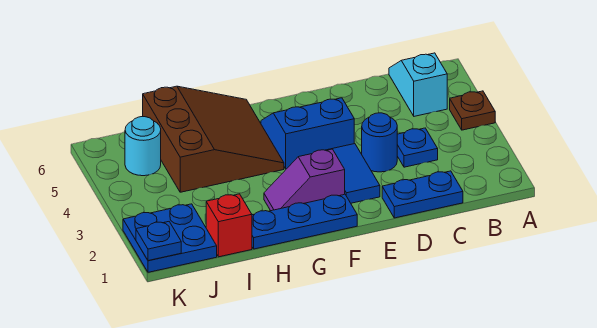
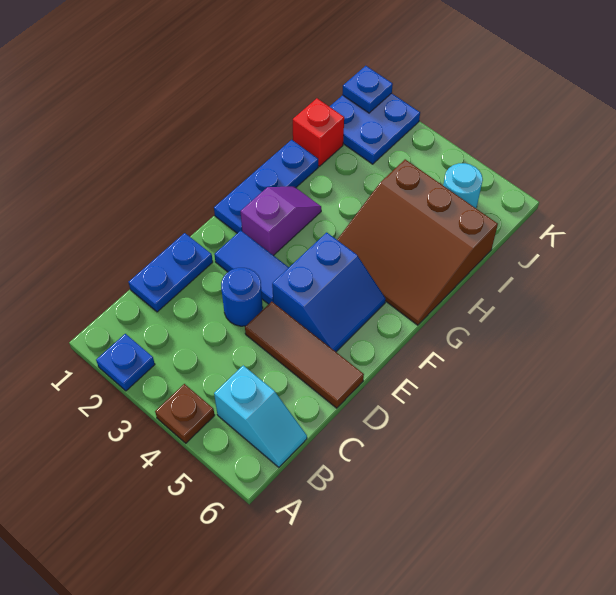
blue plate C3 level 1 -> blue plate A2 level 1
none -> brown tile D4:D6 level 1

